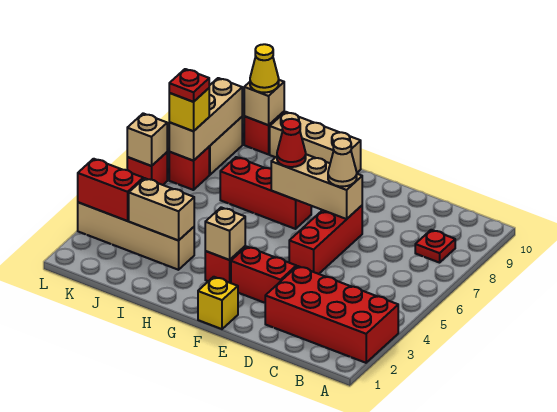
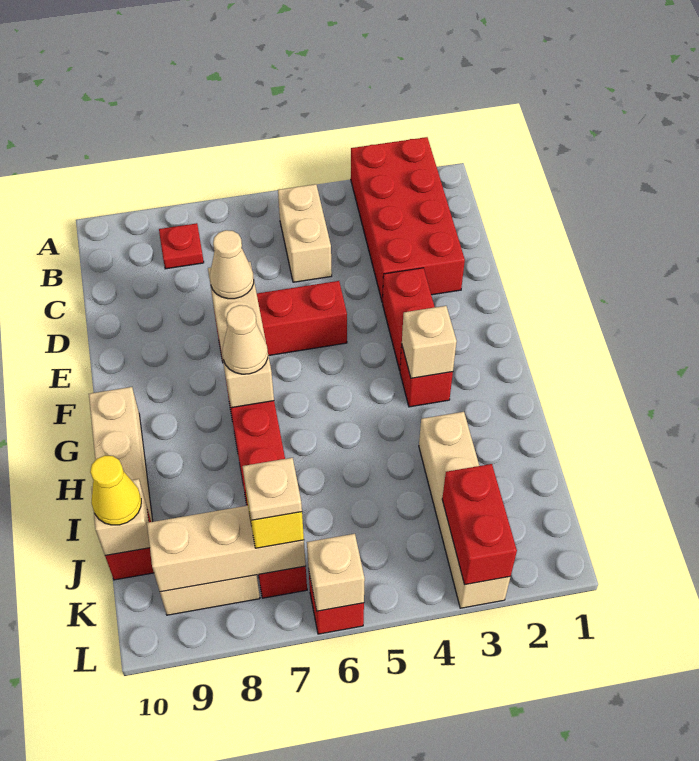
yellow brick F1 level 1 -> none
red cone G7 level 3 -> tan cone G7 level 3
tan brick I3:J3 level 2 -> tan brick B5:C5 level 1
red plate K7 level 4 -> tan plate K7 level 4

